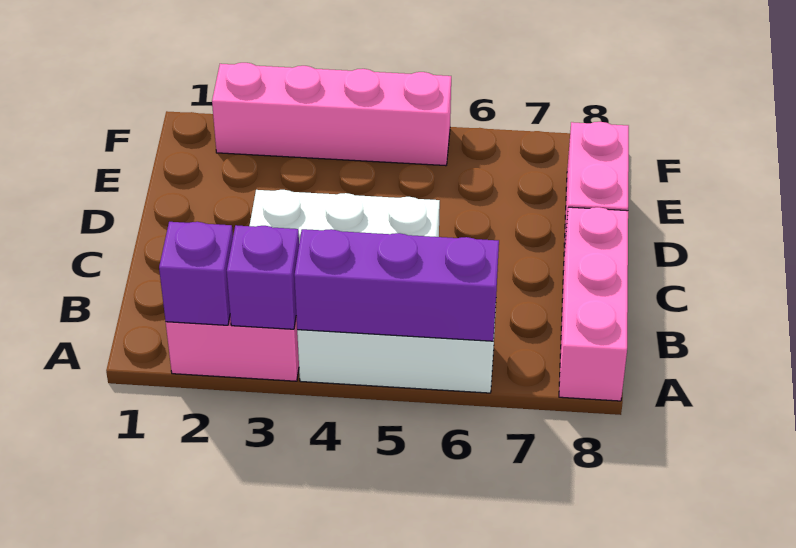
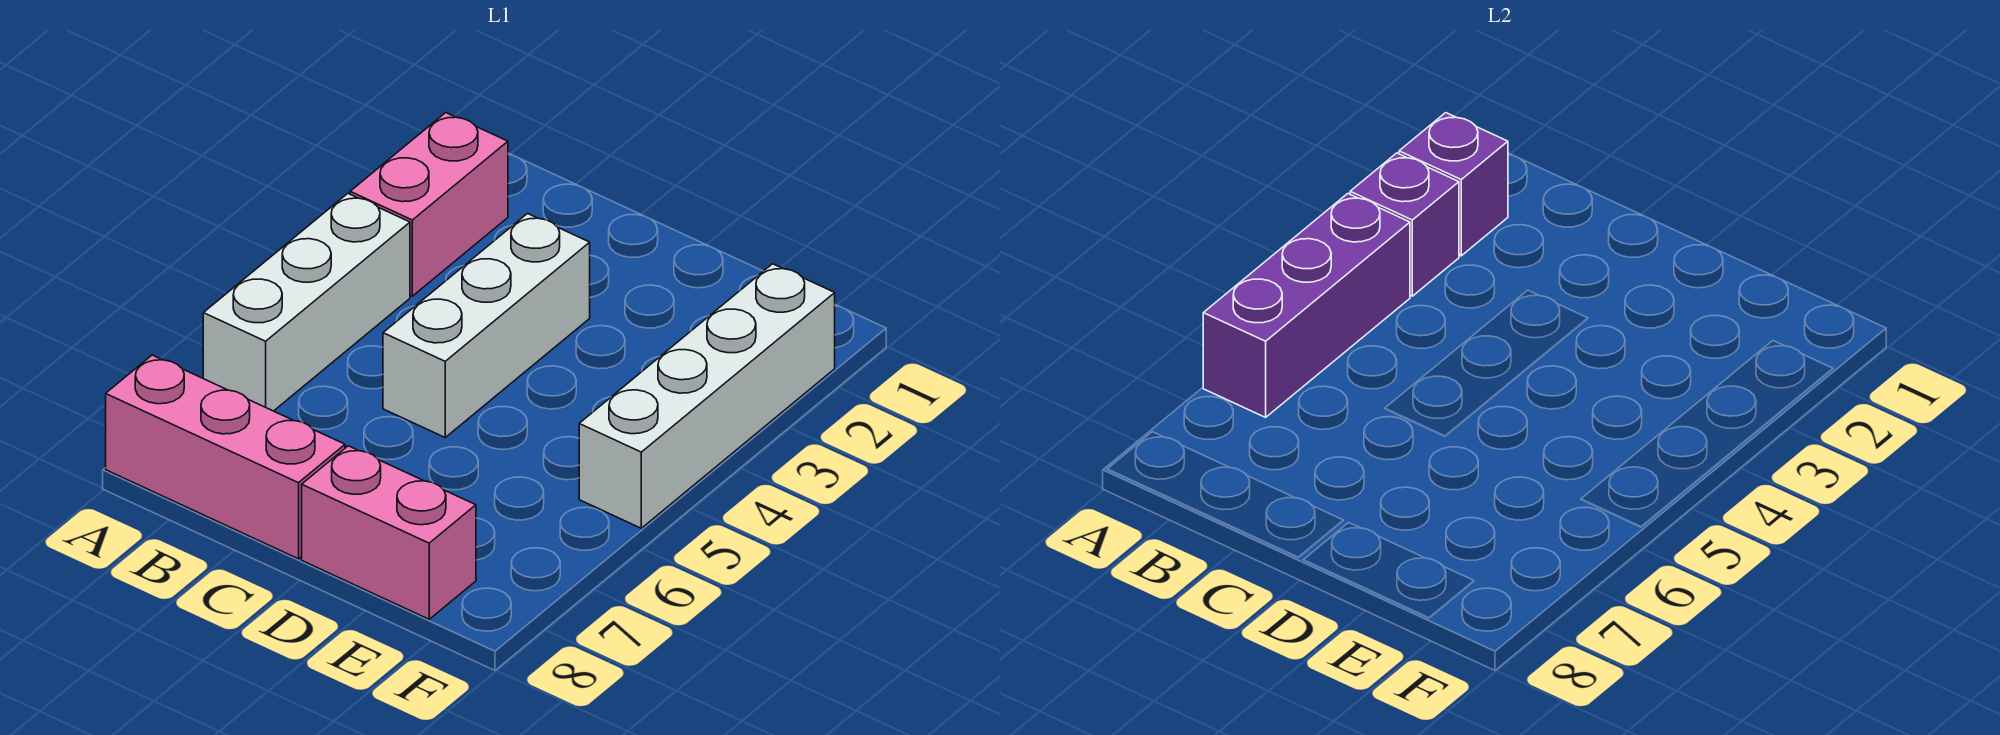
pink brick F2:F5 level 1 -> white brick F2:F5 level 1

